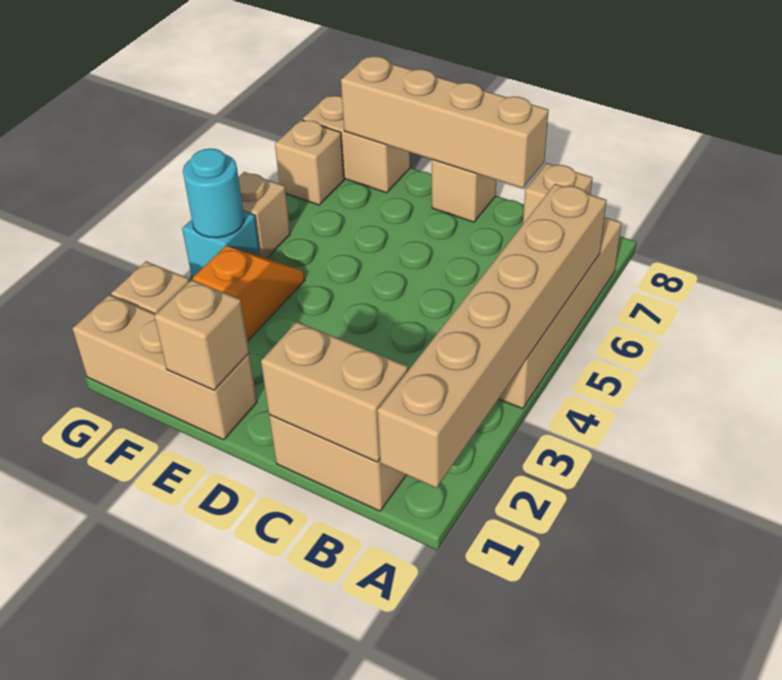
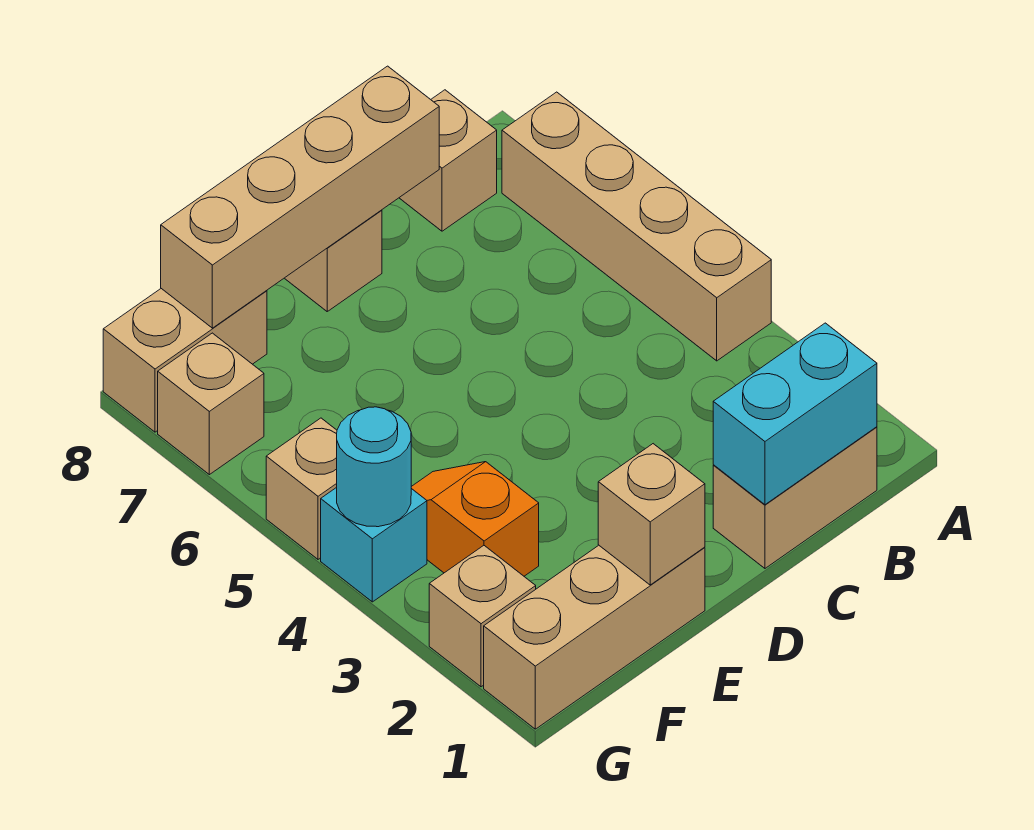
tan brick A1:A6 level 2 -> none
tan brick B1:C1 level 2 -> cyan brick B1:C1 level 2

